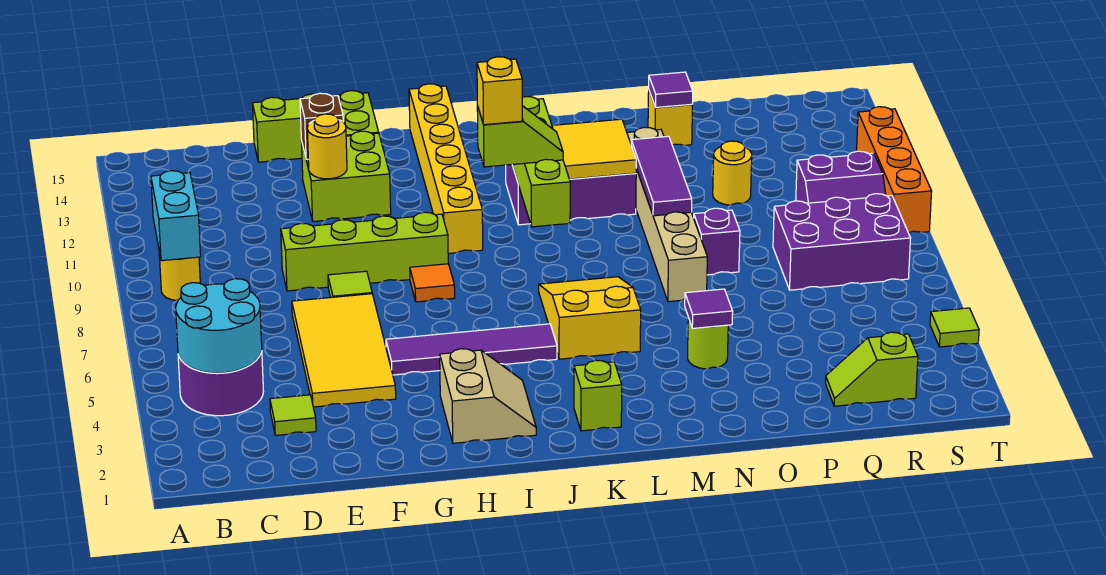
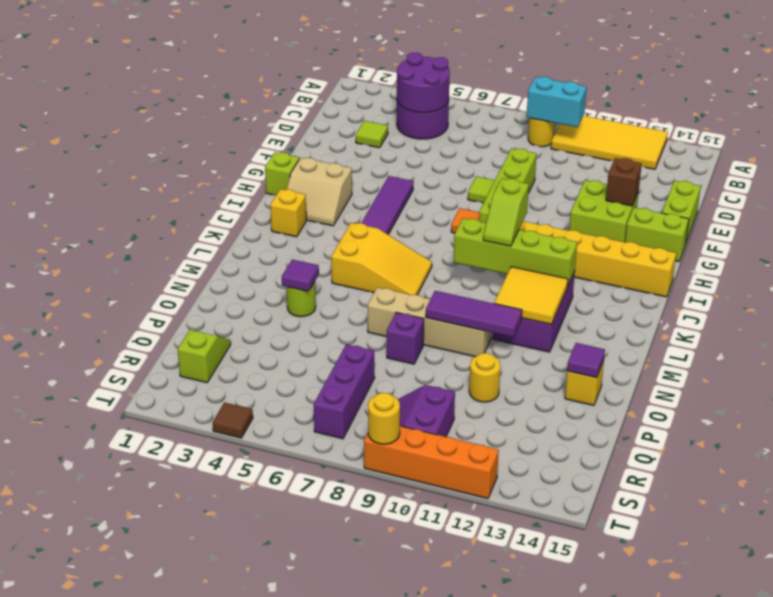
cyan round brick B4:C5 level 2 -> purple round brick B4:C5 level 2
yellow tile E4:F7 level 1 -> yellow tile A10:B13 level 1
yellow round brick F12 level 2 -> yellow round brick T9 level 2
yellow brick J10 level 4 -> yellow brick J2 level 1
lime brick K2 level 1 -> lime brick H1 level 1
tan brick N7:N12 level 1 -> tan brick N7:N10 level 1
purple brick Q7:S8 level 1 -> purple brick Q7:S7 level 1
lime tile T4 level 1 -> brown tile T4 level 1

